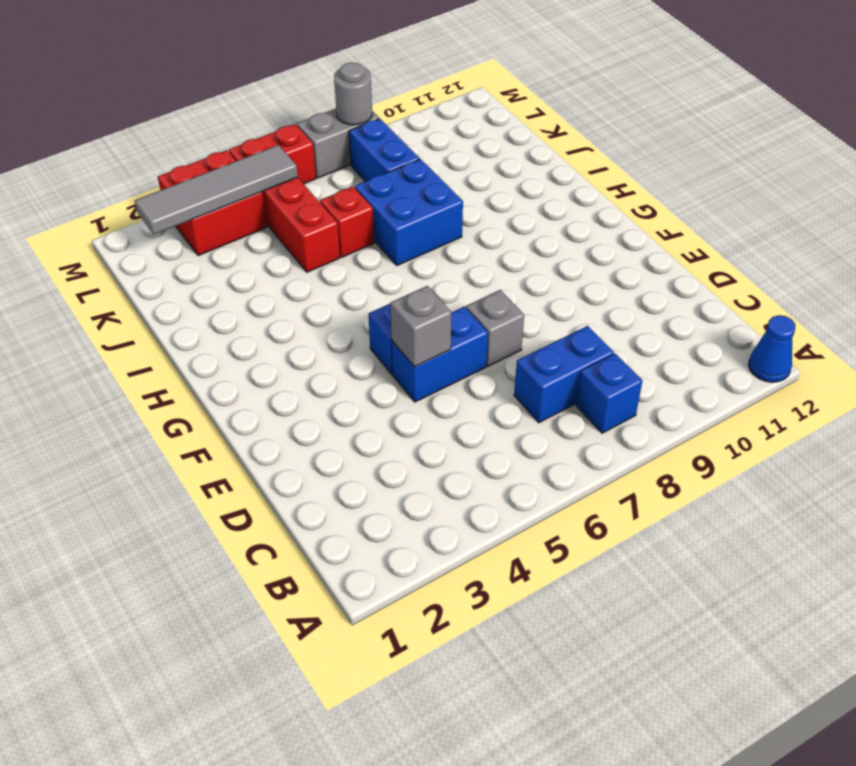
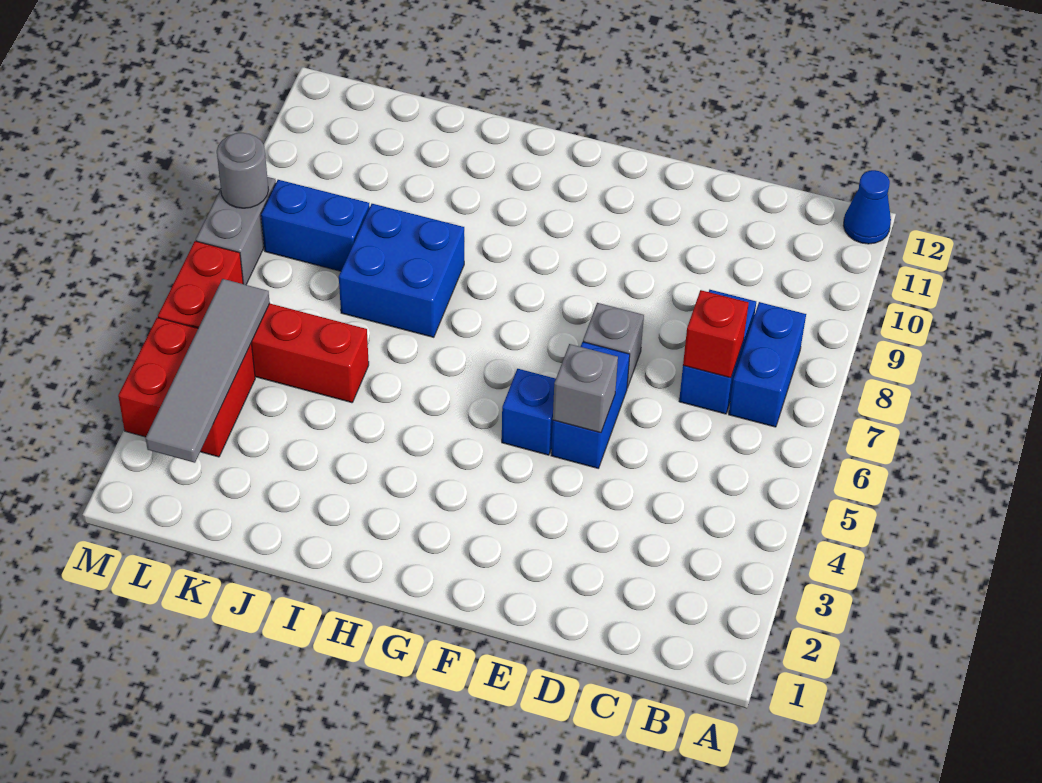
blue brick B8 level 1 -> blue brick B7:B8 level 1
red brick J6 level 1 -> red brick C7 level 2

